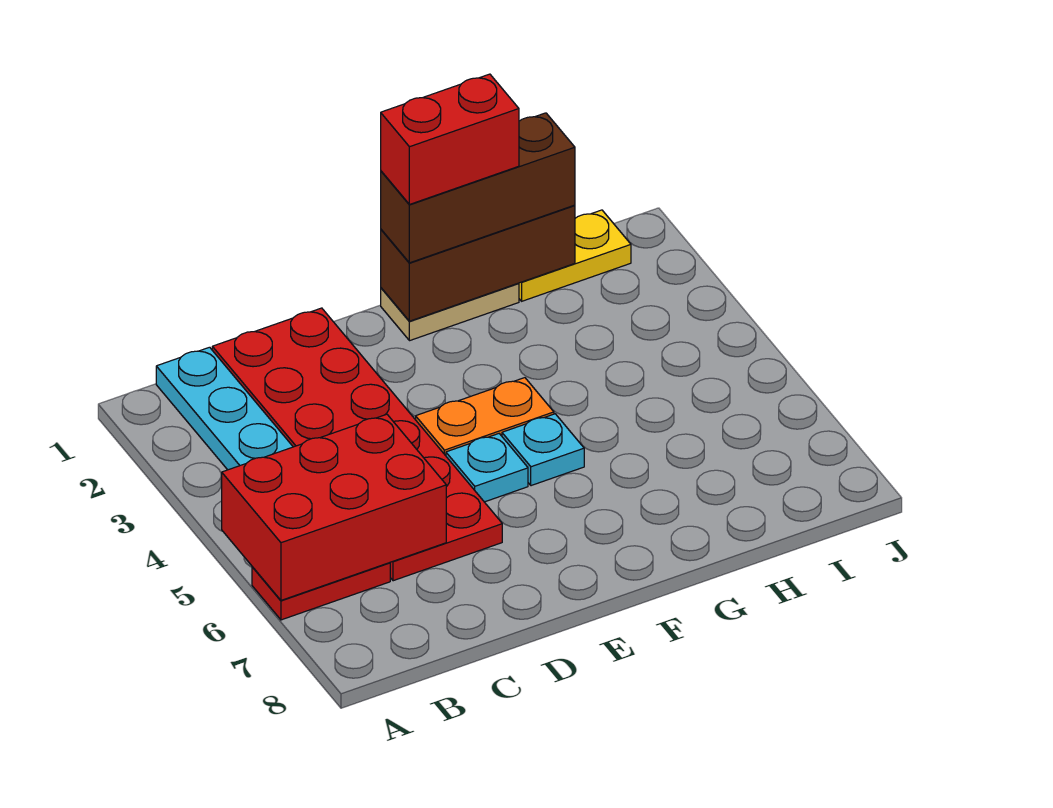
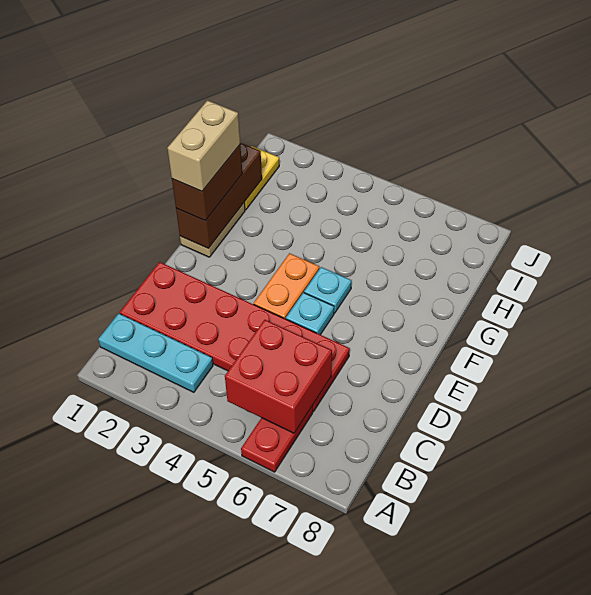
red brick A5:C6 level 2 -> red brick B5:C6 level 2
brown brick F1:H1 level 3 -> brown brick F1:G1 level 3
red brick F1:G1 level 4 -> tan brick F1:G1 level 4

